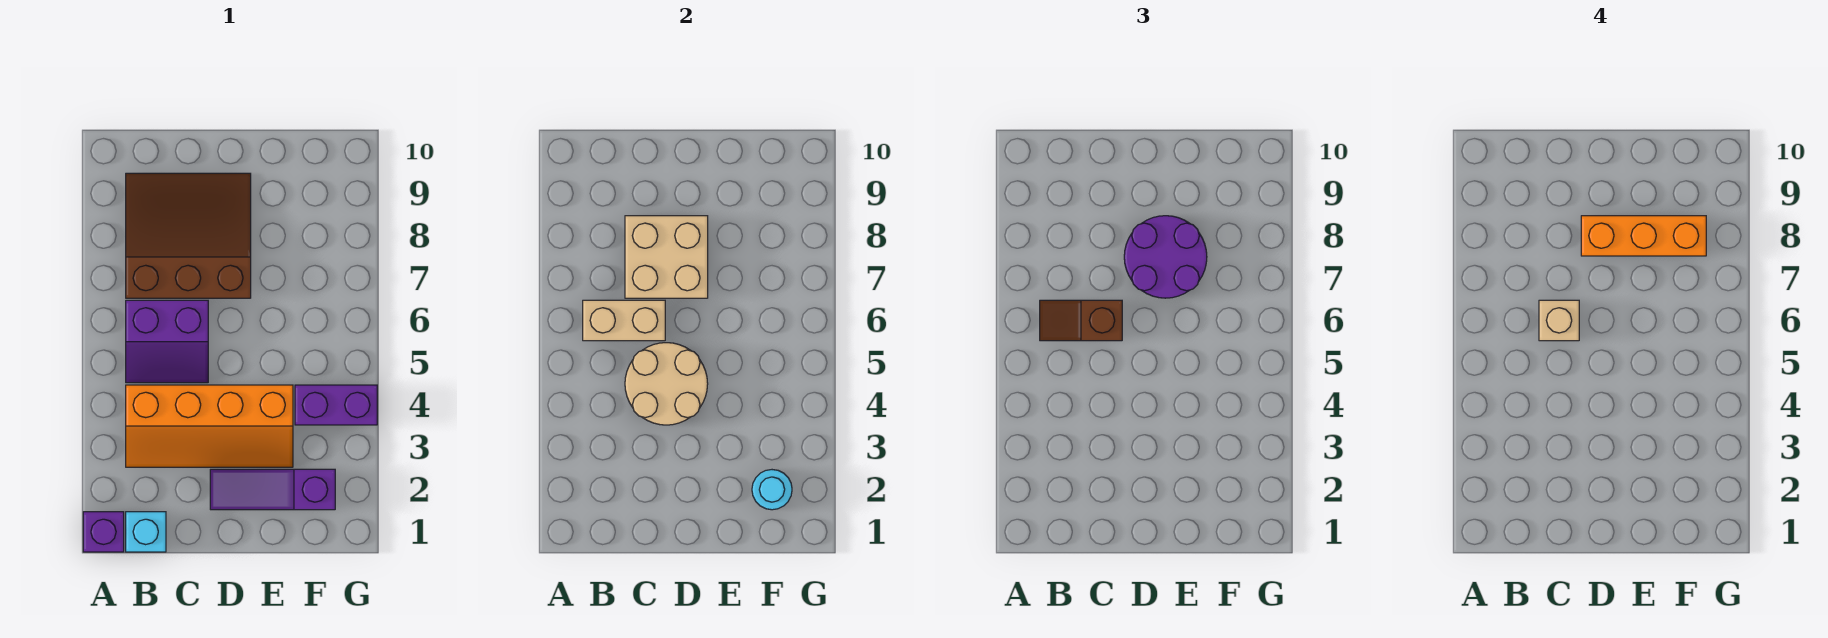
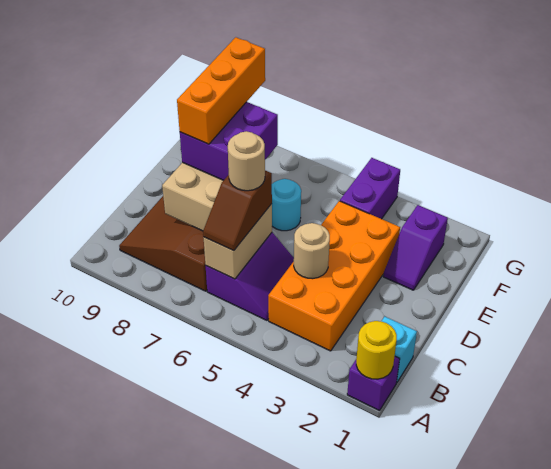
none -> yellow round brick A1 level 2
orange slope B3:E4 level 1 top 4 -> orange brick B3:E4 level 1
tan round brick C4:D5 level 2 -> tan round brick C4 level 2
tan brick C6 level 4 -> tan round brick C6 level 4
purple slope D2:F2 level 1 top F -> purple slope E2:F2 level 1 top F
purple round brick D7:E8 level 3 -> purple brick D7:E8 level 3
cyan round brick F2 level 2 -> cyan round brick E6 level 1

